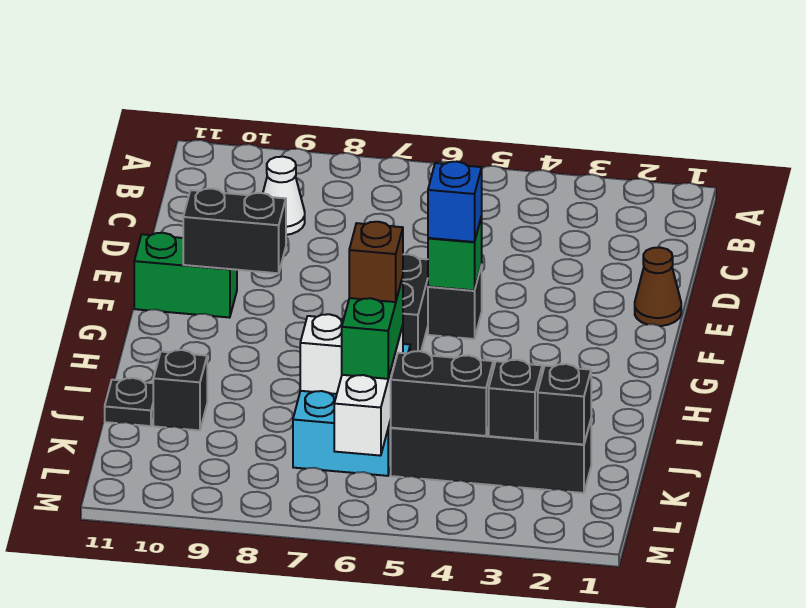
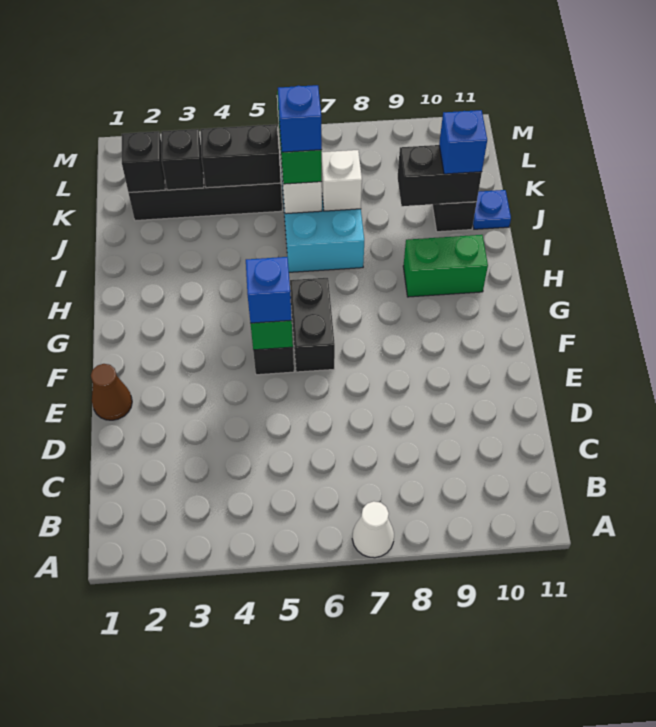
white cone C9 level 1 -> white cone A7 level 1
black brick F9:F10 level 2 -> black brick J9:J10 level 2
green brick F10:F11 level 1 -> green brick H9:H10 level 1
brown brick J6 level 4 -> blue brick J6 level 4
none -> blue brick J10 level 3
black plate J11 level 1 -> blue plate J11 level 1

